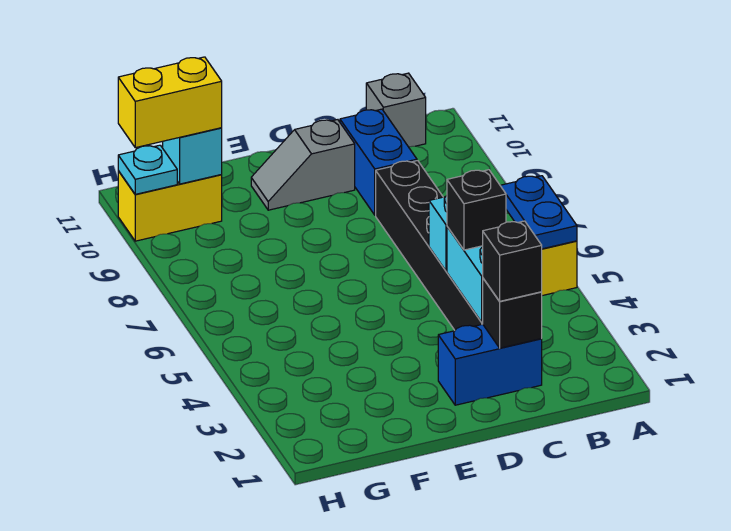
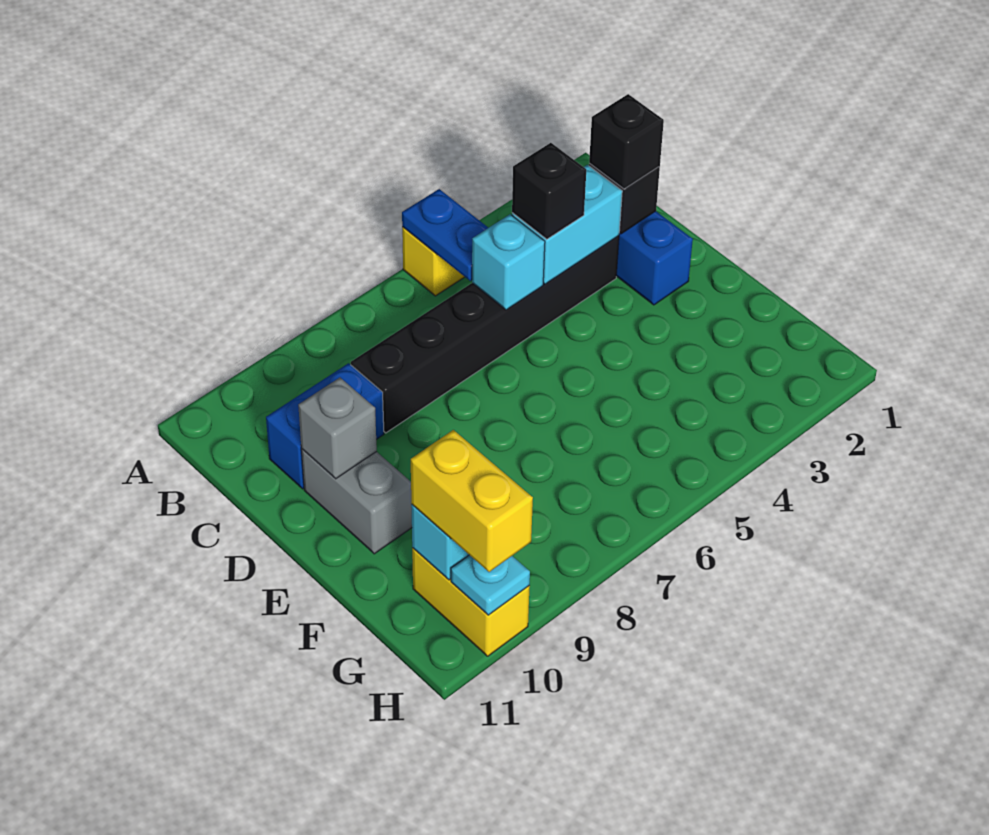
blue plate A5:A6 level 2 -> blue plate A5:B5 level 2
grey brick B11 level 1 -> grey brick D10 level 2
grey slope D10:E10 level 1 top D -> grey brick D10:E10 level 1

